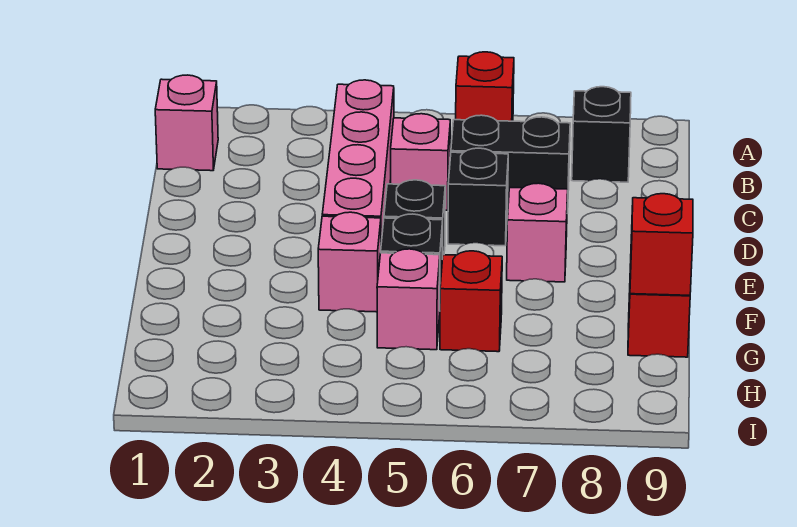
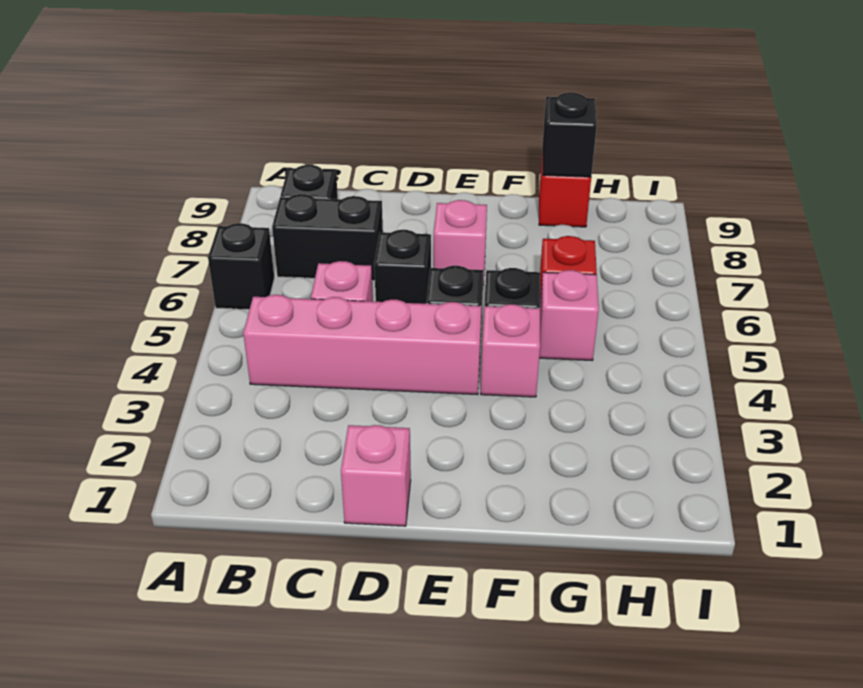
red brick A6 level 1 -> black brick A6 level 1
pink brick B1 level 1 -> pink brick D1 level 1
black brick C6:C7 level 1 -> black brick B7:C7 level 1
red brick G9 level 2 -> black brick G9 level 2

